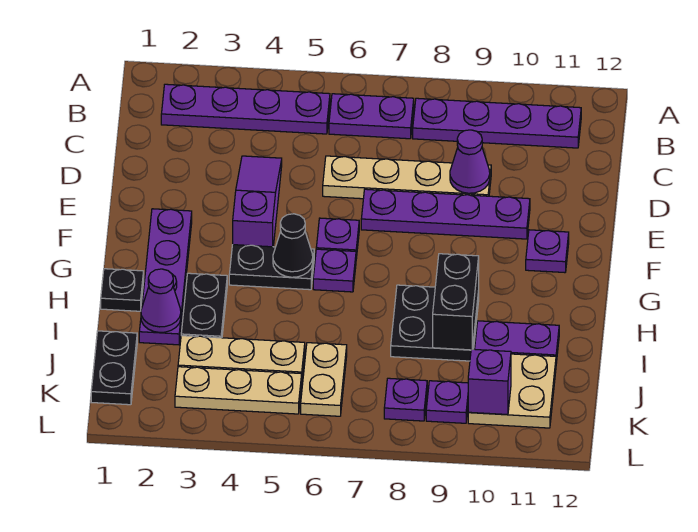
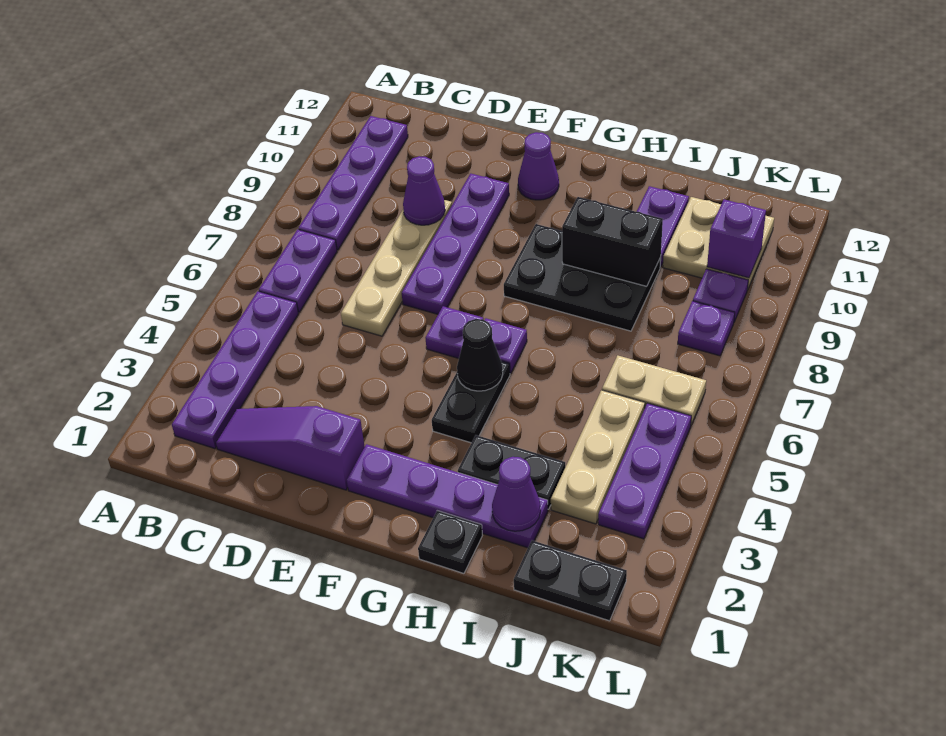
purple slope D4:F4 level 1 top F -> purple slope C2:E2 level 1 top E
purple plate F11 level 1 -> purple cone F11 level 1
black plate H8:I9 level 1 -> black plate G8:I9 level 1
tan plate K3:K5 level 1 -> purple plate K3:K5 level 1

